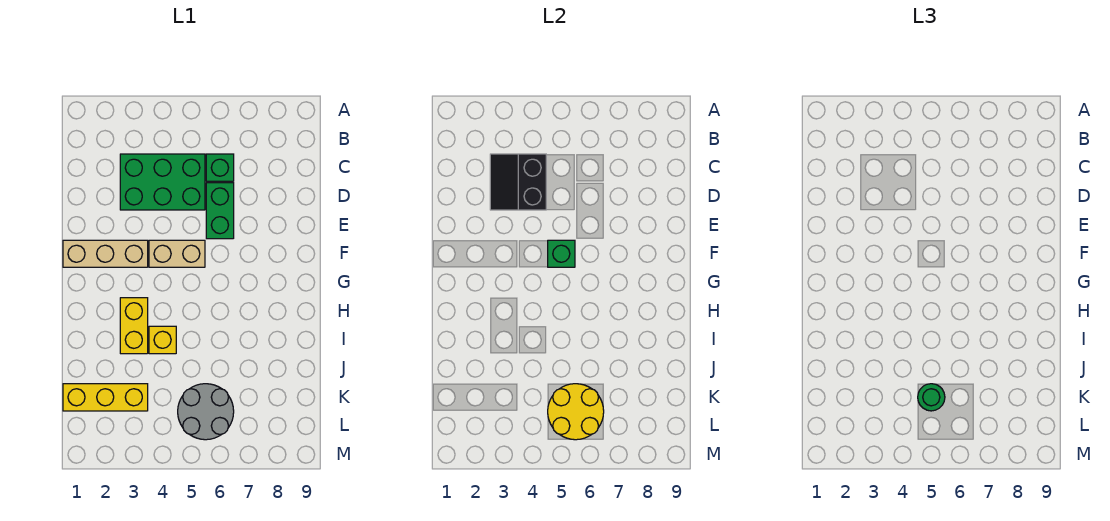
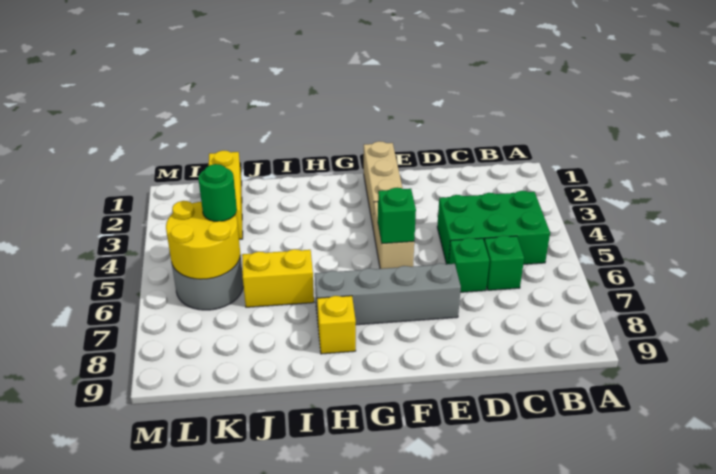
green brick C3:D5 level 1 -> green brick B4:D5 level 1
black slope C3:D4 level 2 top 4 -> none
green brick D6:E6 level 1 -> green brick D6 level 1
none -> grey brick E7:H7 level 1
yellow brick H3:I3 level 1 -> yellow brick I6:J6 level 1
yellow brick I4 level 1 -> yellow brick H8 level 1

